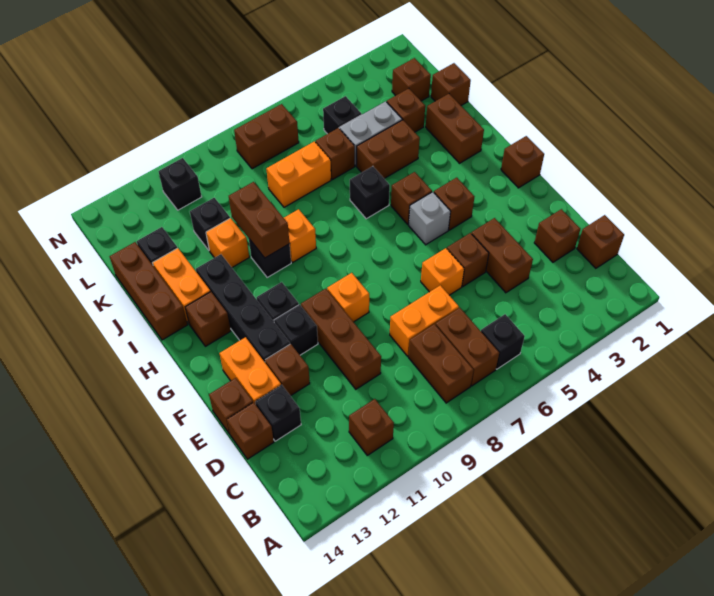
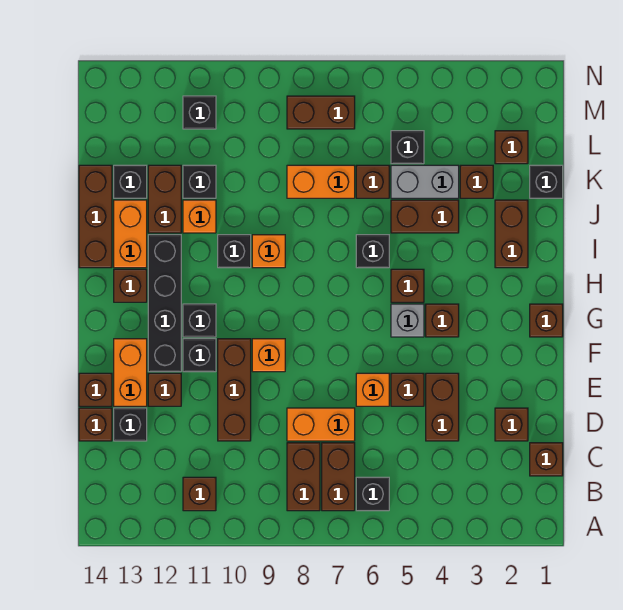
brown brick I10:J10 level 2 -> brown brick J12:K12 level 1
brown brick K1 level 1 -> black brick K1 level 1

